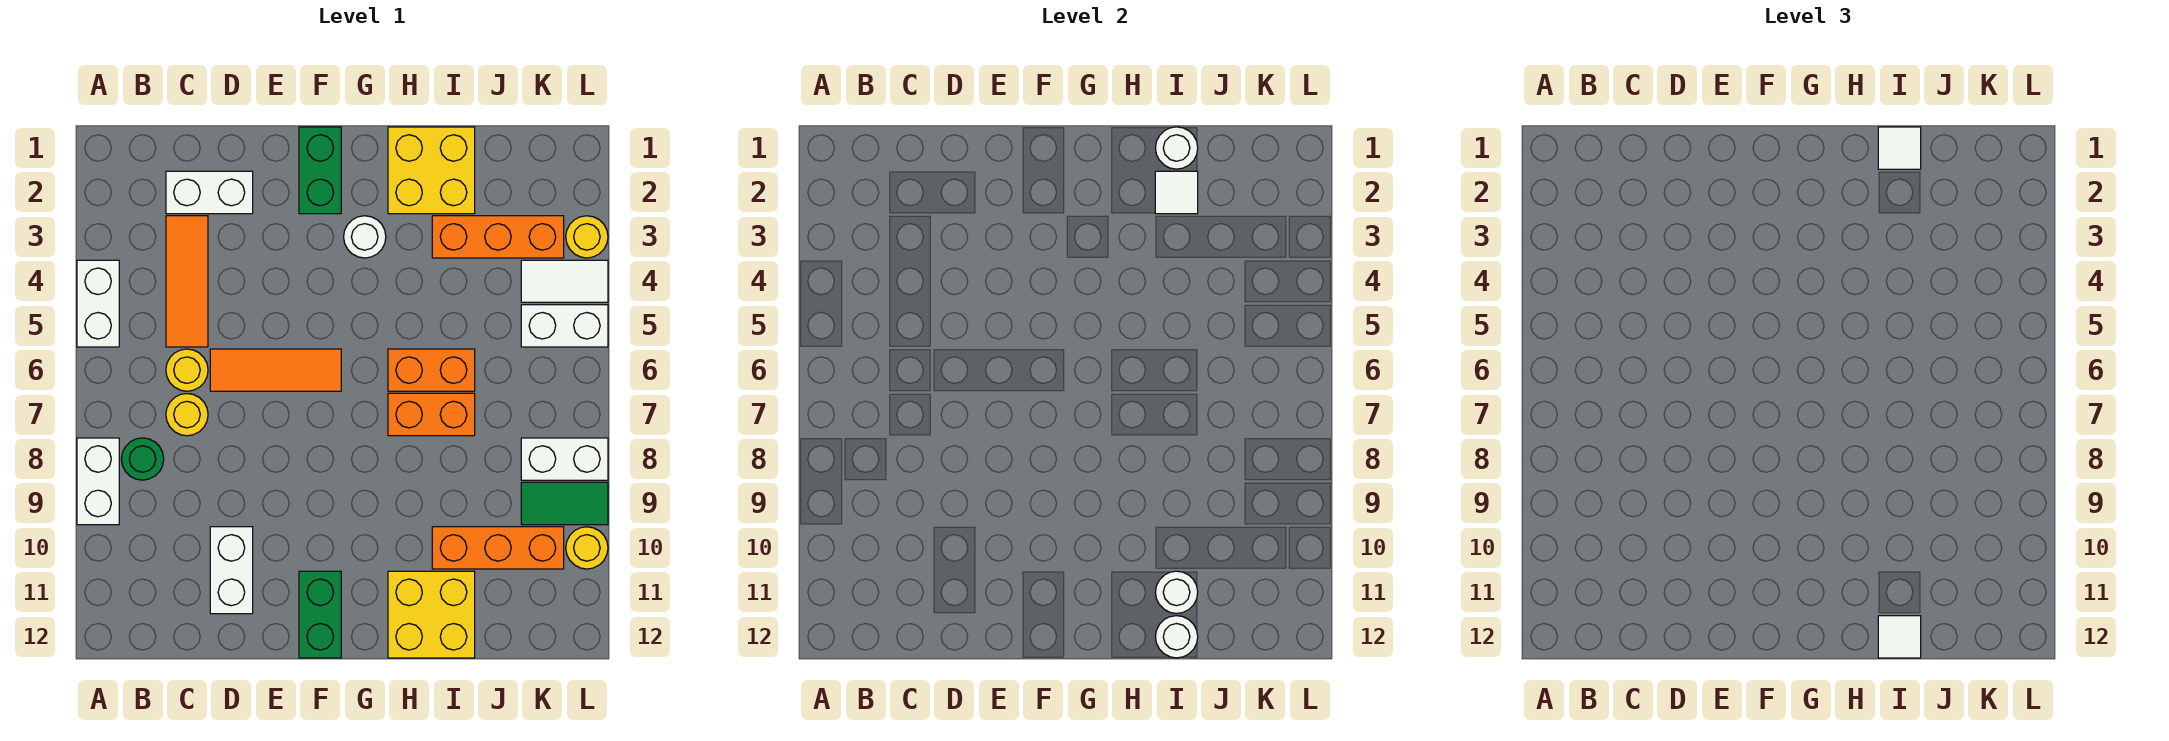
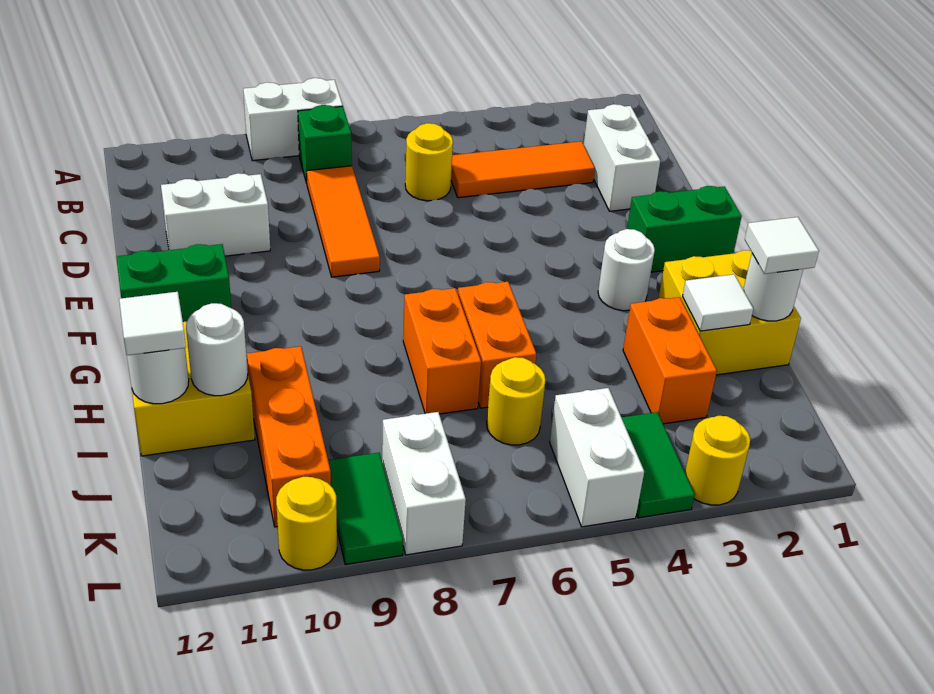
white brick A4:A5 level 1 -> none
green round brick B8 level 1 -> green brick B8 level 1
yellow round brick C7 level 1 -> yellow round brick J6 level 1
orange tile D6:F6 level 1 -> orange tile C8:E8 level 1
orange brick I3:K3 level 1 -> orange brick I3:J3 level 1
white tile K4:L4 level 1 -> green tile K4:L4 level 1

